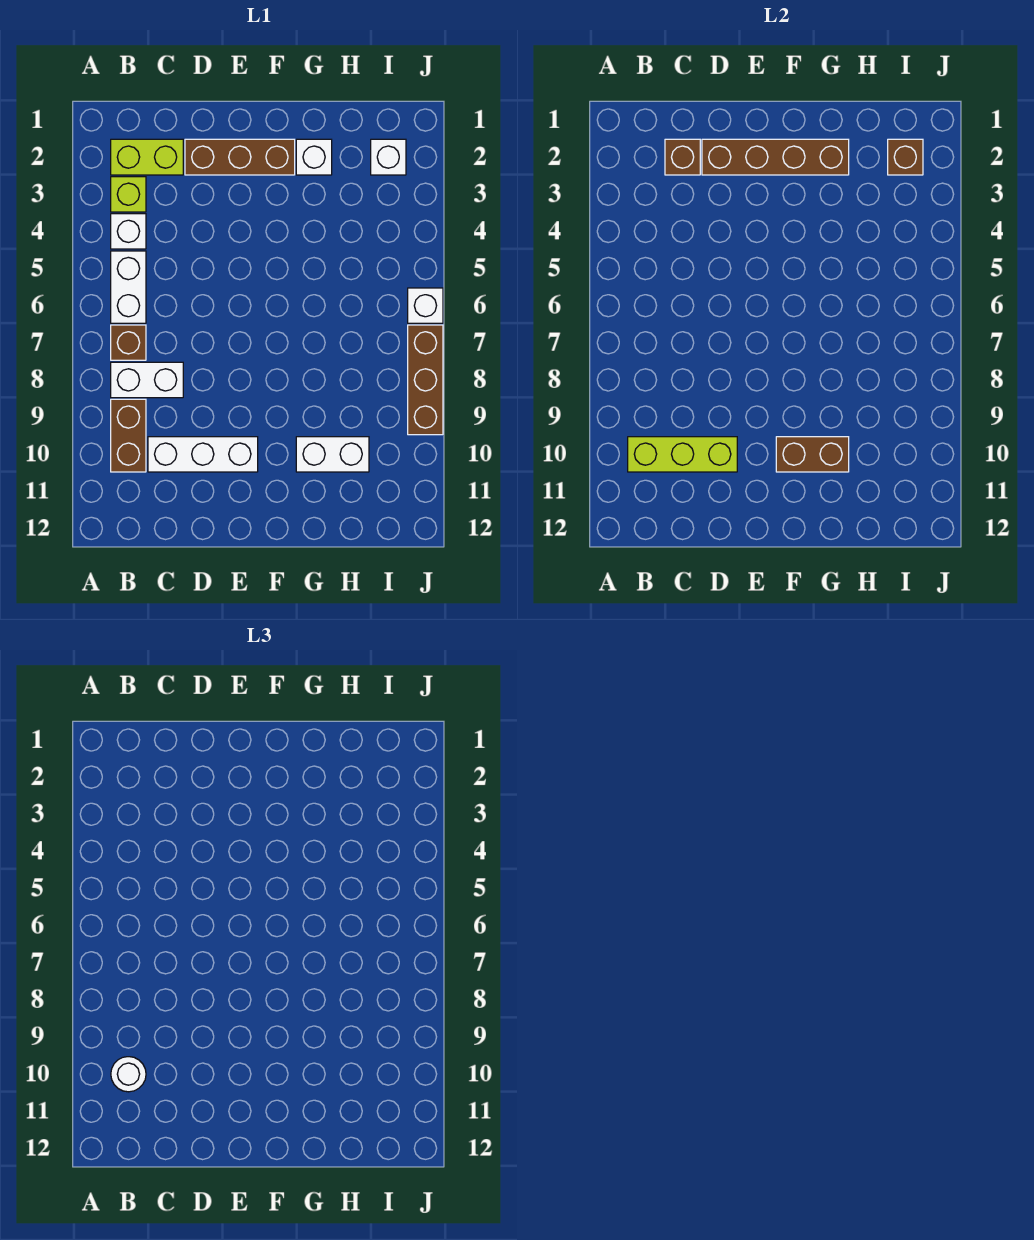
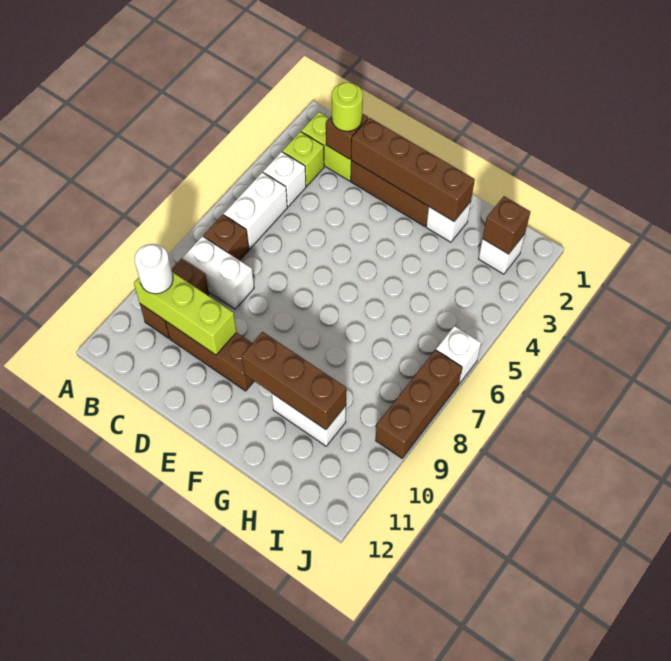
none -> lime round brick C2 level 3
white brick C10:E10 level 1 -> brown brick C10:E10 level 1
brown brick F10:G10 level 2 -> brown brick F10:H10 level 2

